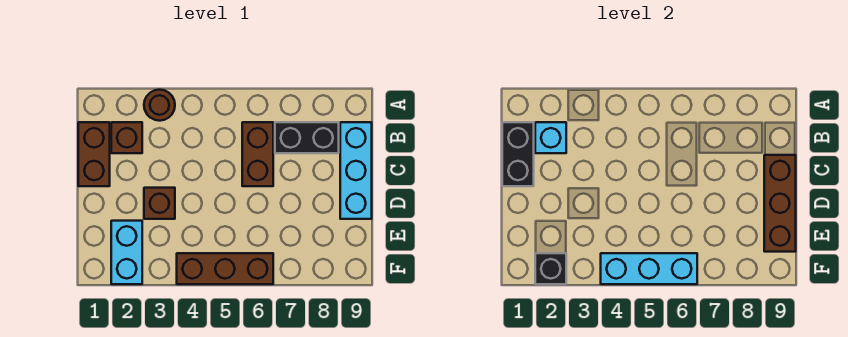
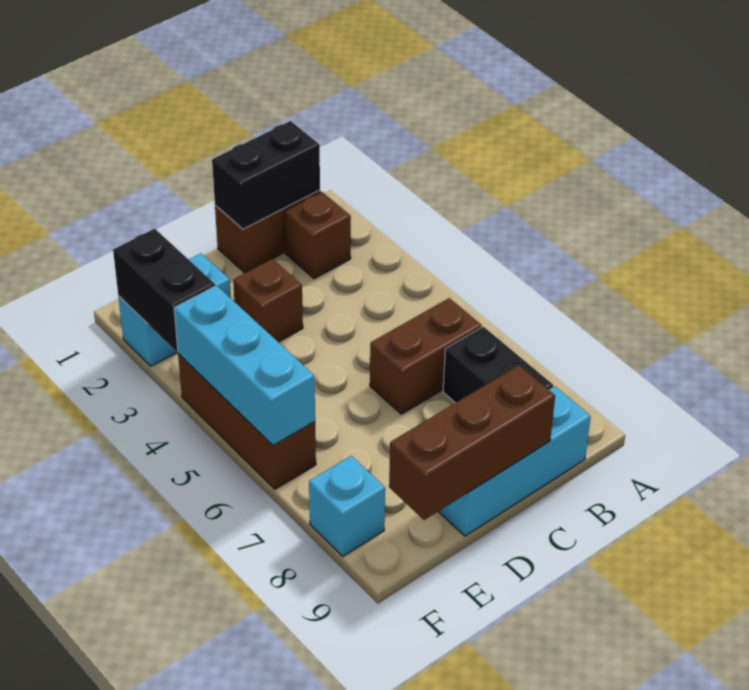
brown round brick A3 level 1 -> none
cyan brick B2 level 2 -> cyan brick F8 level 1
black brick F2 level 2 -> black brick F2:F3 level 2

